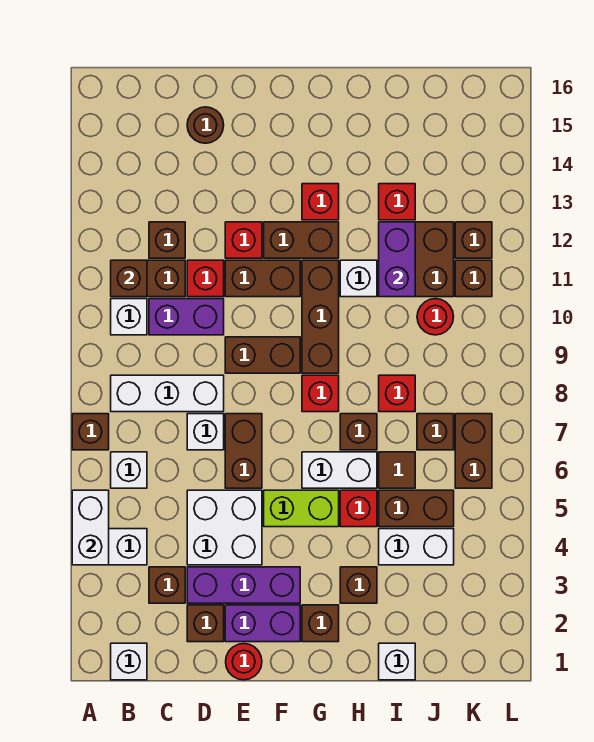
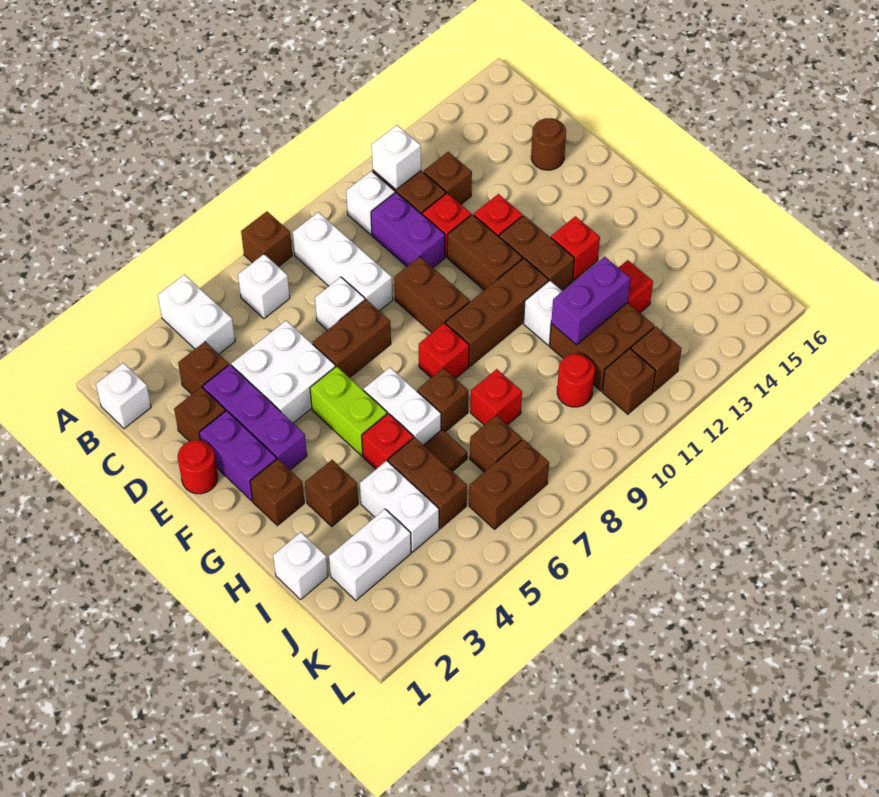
white brick A4:A5 level 2 -> white brick J2:J3 level 1
brown brick B11 level 2 -> white brick B11 level 2

